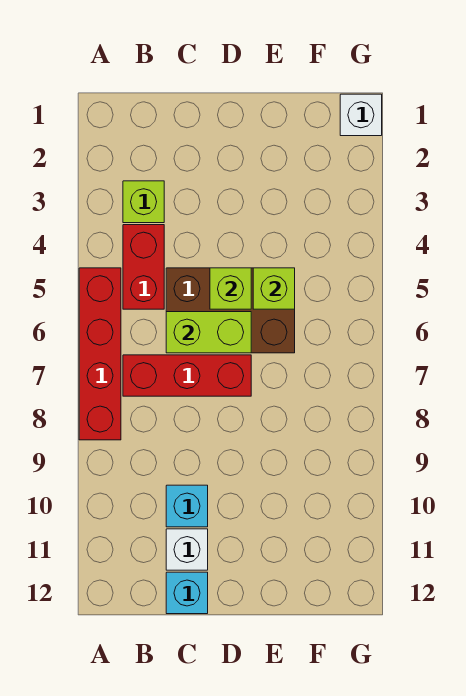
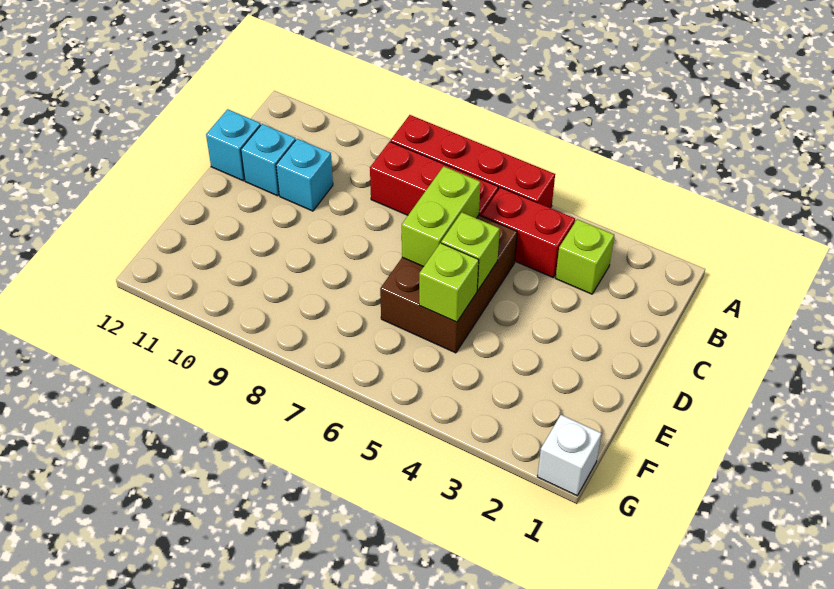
red brick B7:D7 level 1 -> red brick B6:B8 level 1
white brick C11 level 1 -> cyan brick C11 level 1

